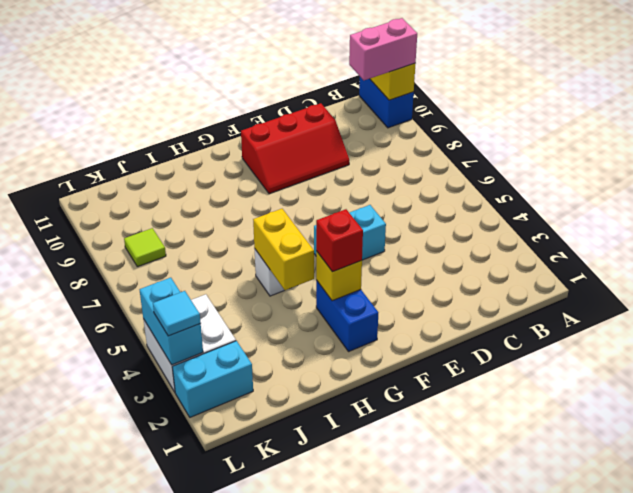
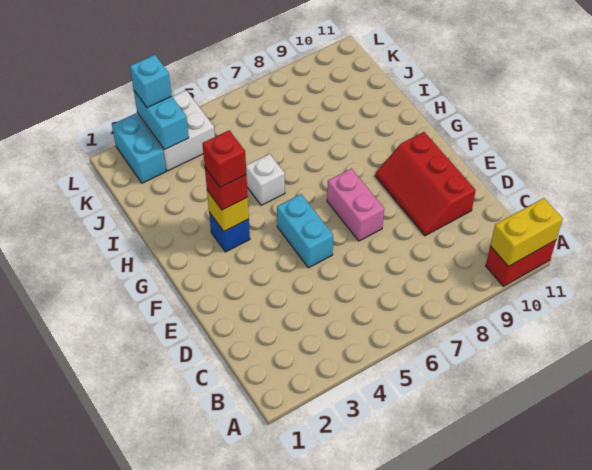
blue brick A10:A11 level 1 -> red brick A10:A11 level 1
pink brick A10:B10 level 3 -> pink brick E7:F7 level 1
blue brick G2:G3 level 1 -> blue brick G3 level 1
none -> red brick G3 level 4
yellow brick H4:H5 level 2 -> none
lime tile K8 level 1 -> none
cyan brick L3:L4 level 2 -> cyan brick K3:L3 level 2
cyan tile L3 level 3 -> cyan brick L3 level 3

